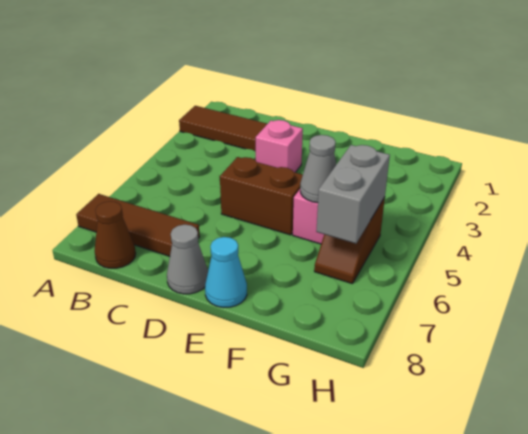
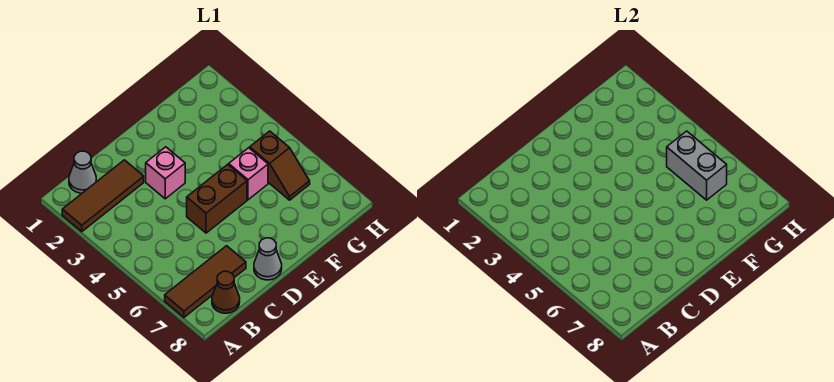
cyan cone E8 level 1 -> none
grey cone F5 level 2 -> grey cone B1 level 1

